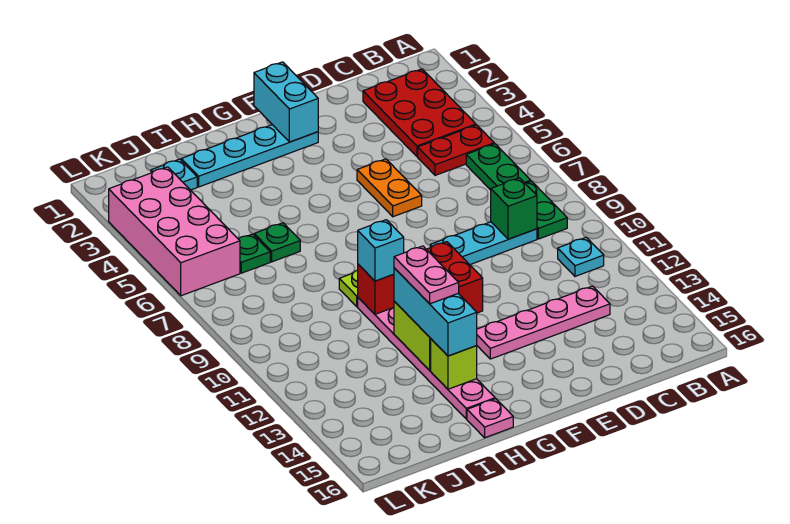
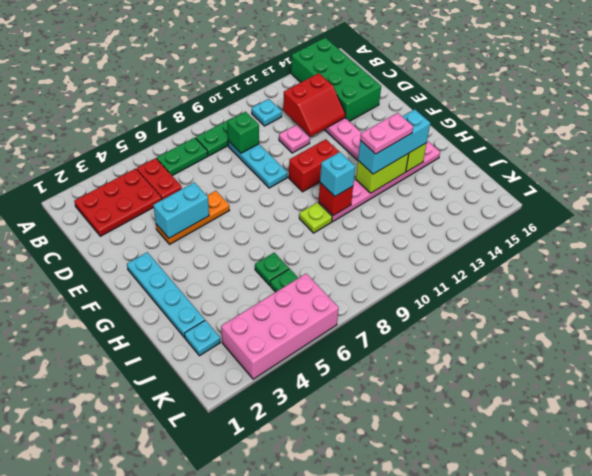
none -> green brick A14:D15 level 1
none -> red slope C12:D13 level 2 top C
orange plate E5:E6 level 1 -> orange plate E4:E6 level 1
cyan brick F1:F2 level 2 -> cyan brick E4:E5 level 2
pink plate H16 level 1 -> pink plate D11 level 1

